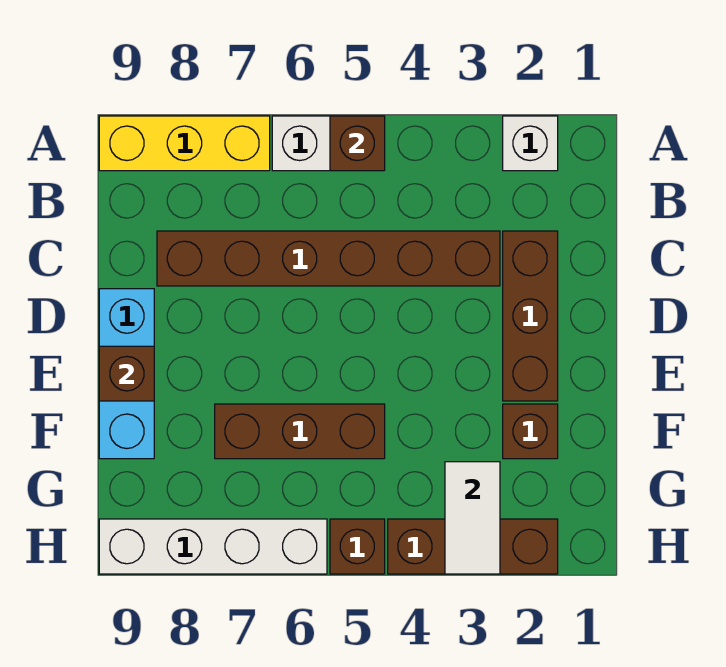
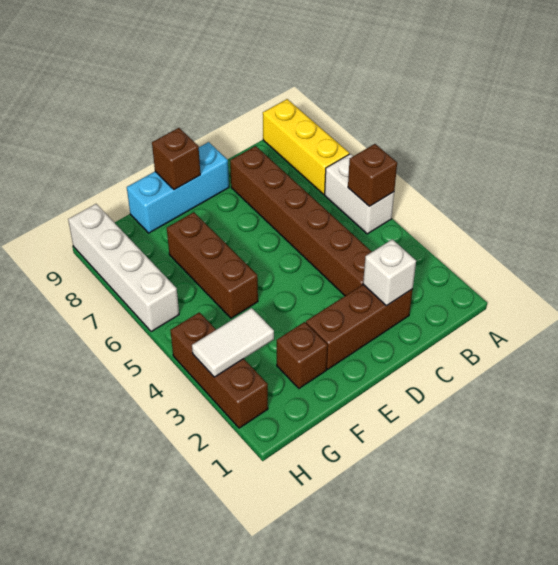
white brick A2 level 1 -> white brick C2 level 2
brown brick H5 level 1 -> none

